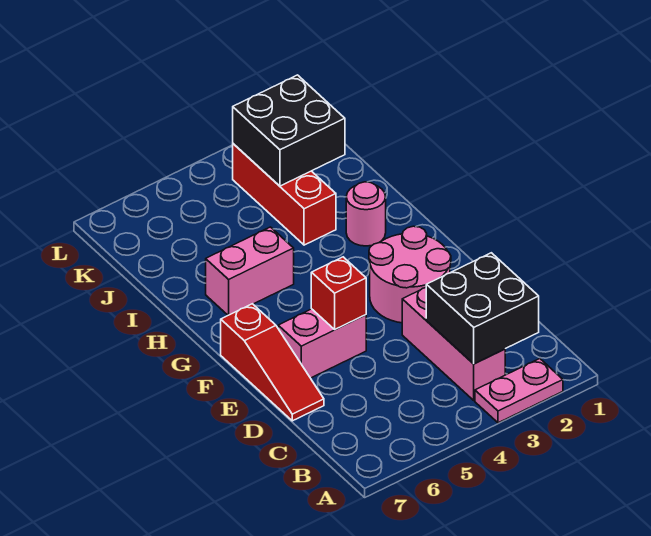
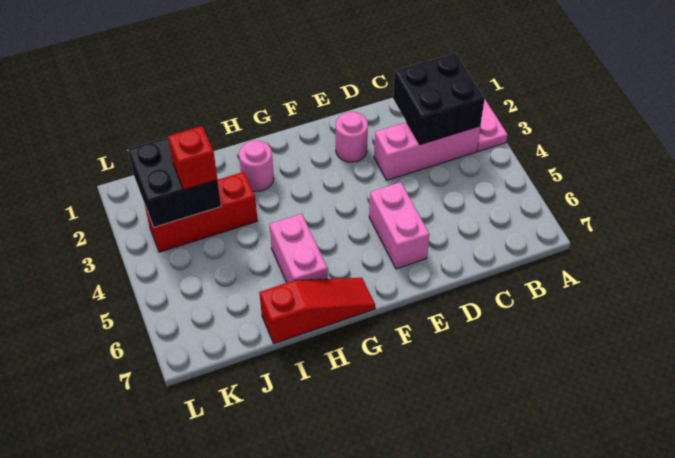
red slope D7:F7 level 1 top F -> red slope G7:I7 level 1 top I
pink round brick E2:F3 level 1 -> pink round brick E2 level 1
red brick E5 level 2 -> red brick J3 level 3

